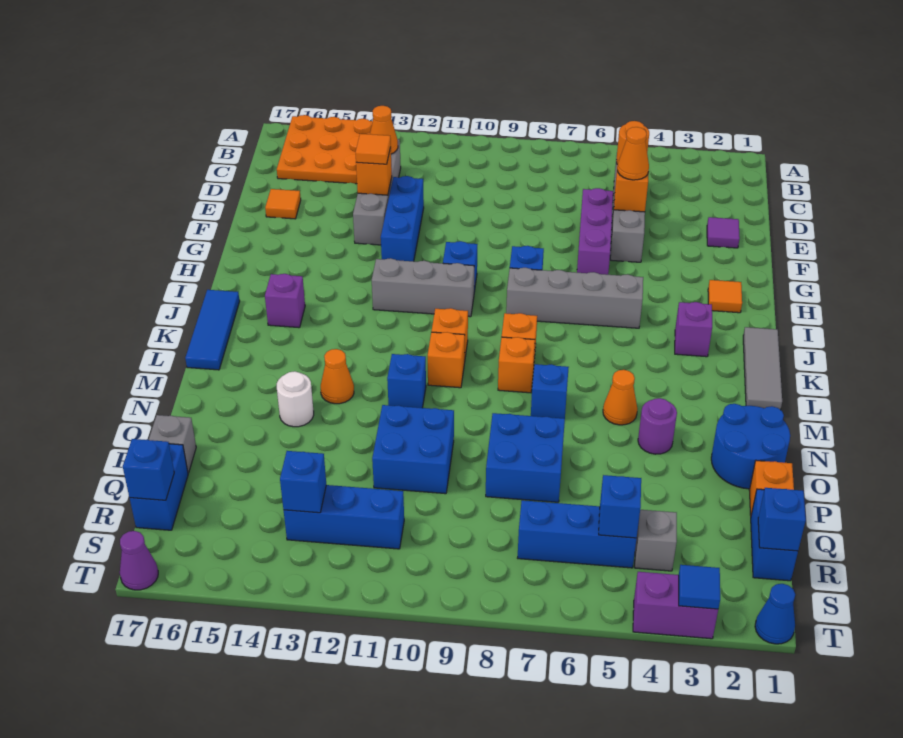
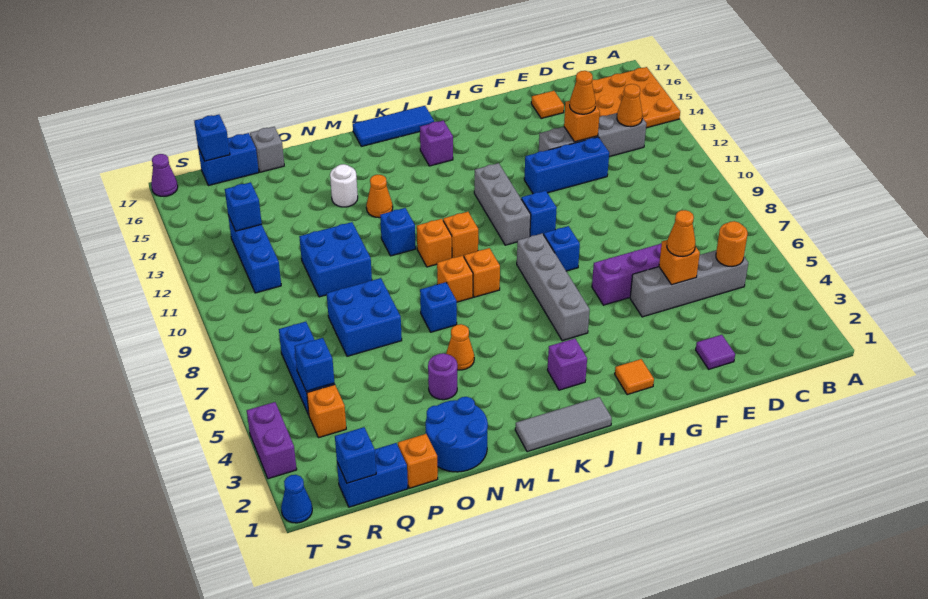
orange tile E13 level 3 -> orange cone E13 level 3
grey brick R4 level 1 -> orange brick R4 level 1
blue tile T3 level 2 -> none

